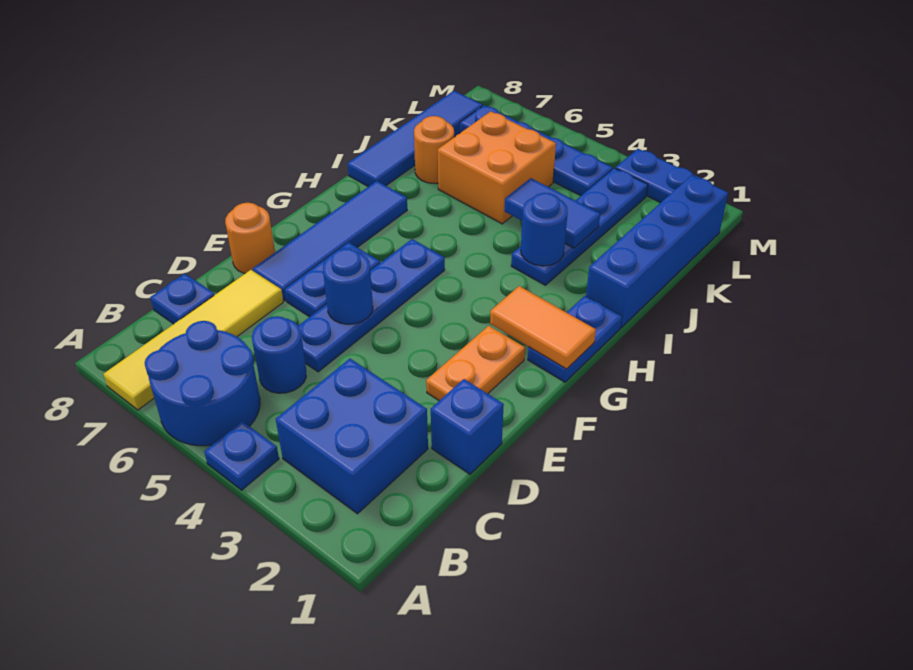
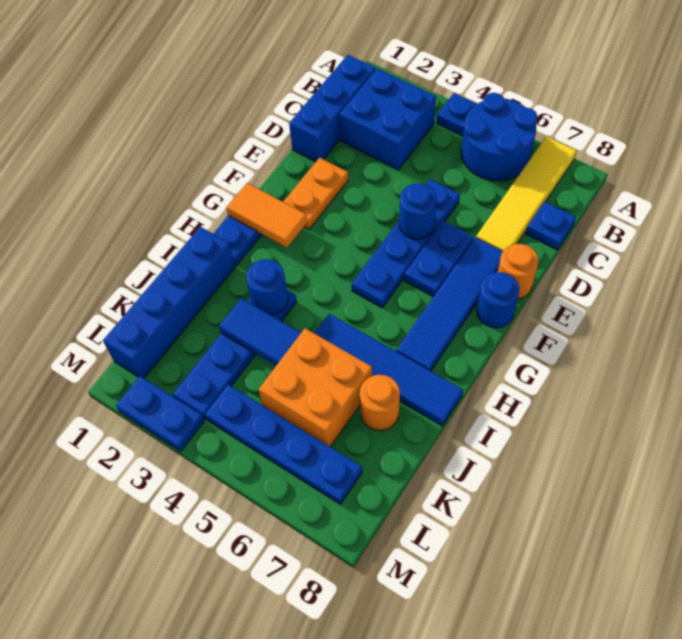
blue round brick C5 level 1 -> blue round brick F8 level 1
blue brick D1 level 1 -> blue brick B1:D1 level 1
blue tile I8:L8 level 1 -> blue tile I5:I8 level 1

